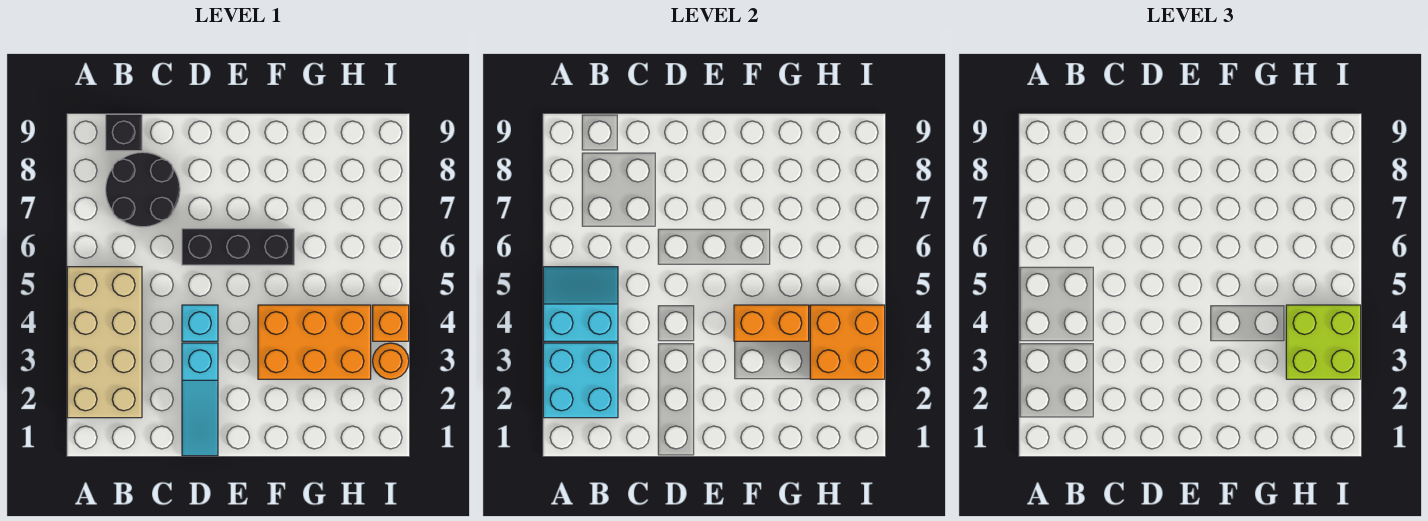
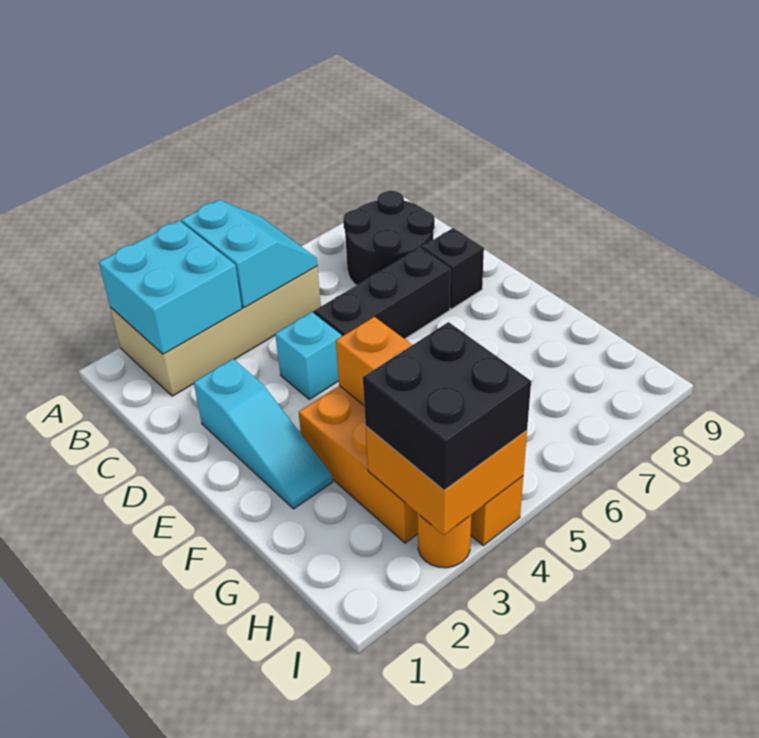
black brick B9 level 1 -> black brick D8 level 1
cyan slope D1:D3 level 1 top 3 -> cyan slope D2:F2 level 1 top D
black brick D6:F6 level 1 -> black brick D5:D7 level 1
lime brick H3:I4 level 3 -> black brick H3:I4 level 3

